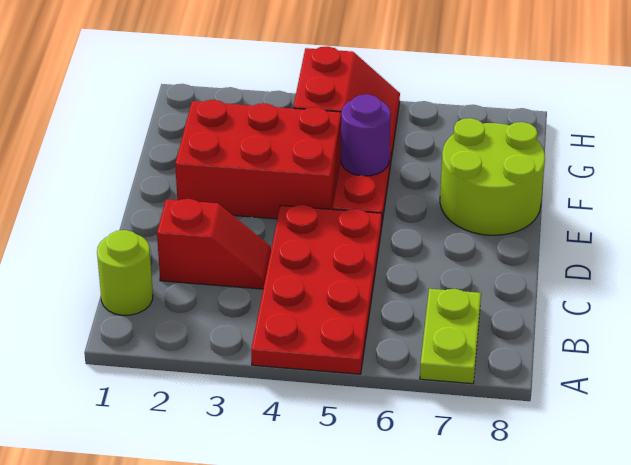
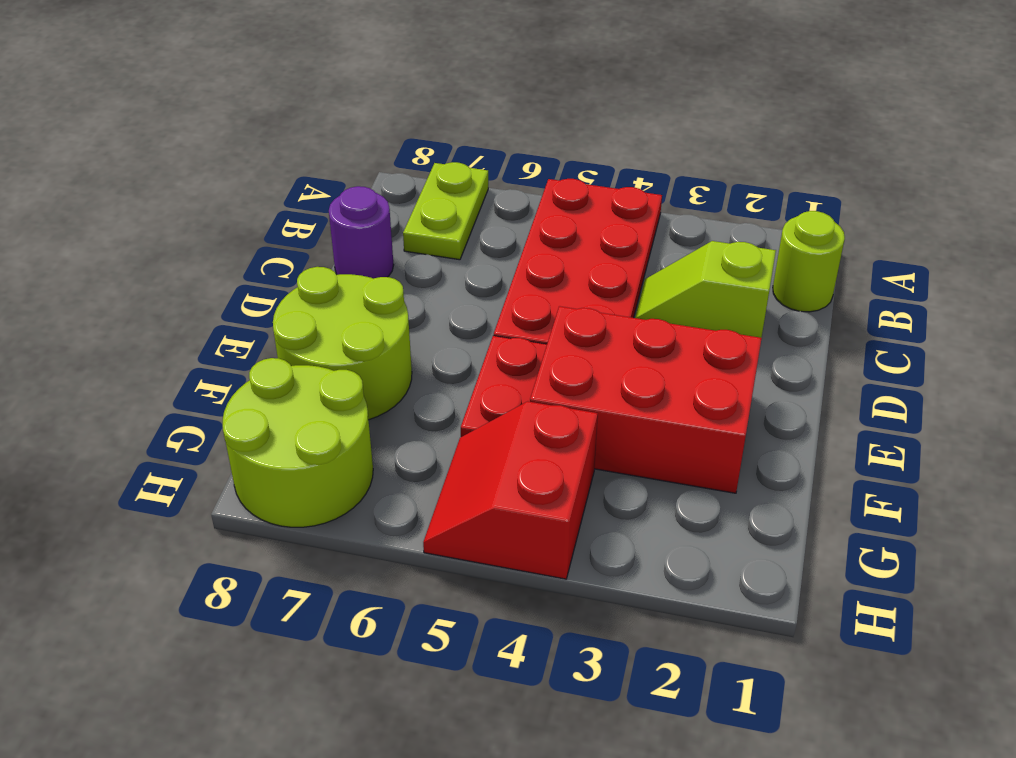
red slope C2:C3 level 1 top 2 -> lime slope C2:C3 level 1 top 2
purple round brick F5 level 2 -> purple round brick C8 level 1
none -> lime round brick G7:H8 level 1

